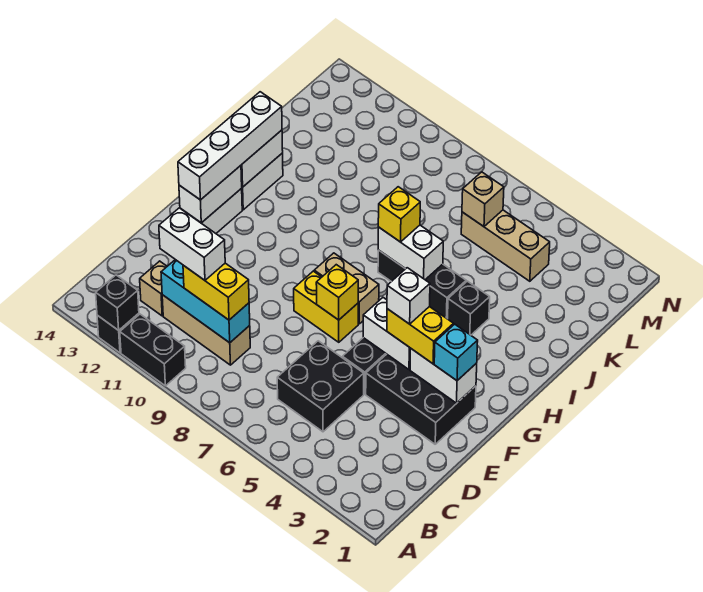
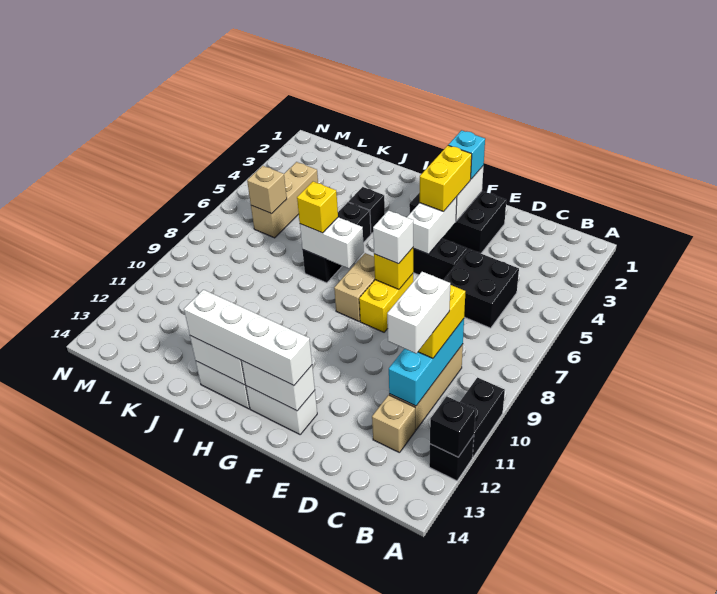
black brick E2:F4 level 1 -> black brick E2:G3 level 1
white brick F4 level 4 -> white brick F7 level 3
white brick I6:I7 level 2 -> white brick H7:I7 level 2

